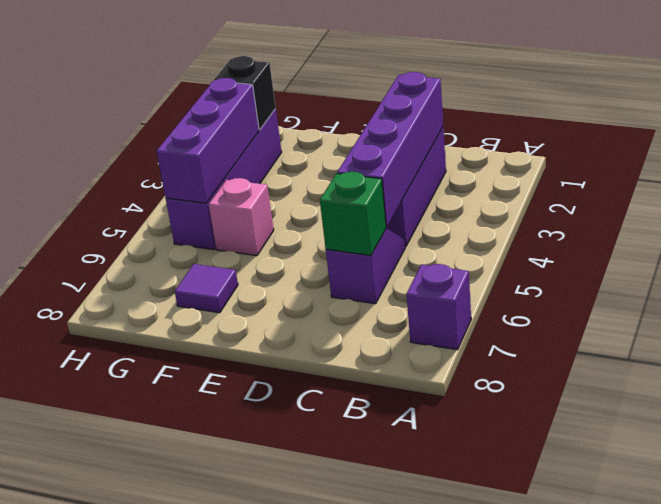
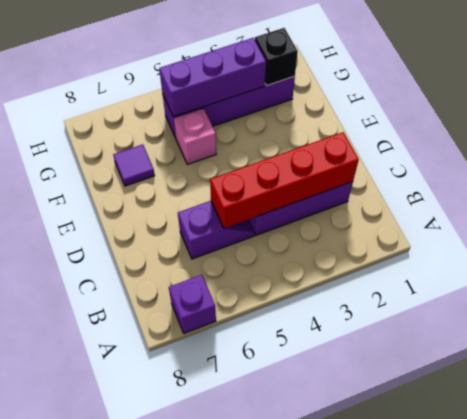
purple brick C2:C5 level 2 -> red brick C2:C5 level 2
green brick C6 level 2 -> none

